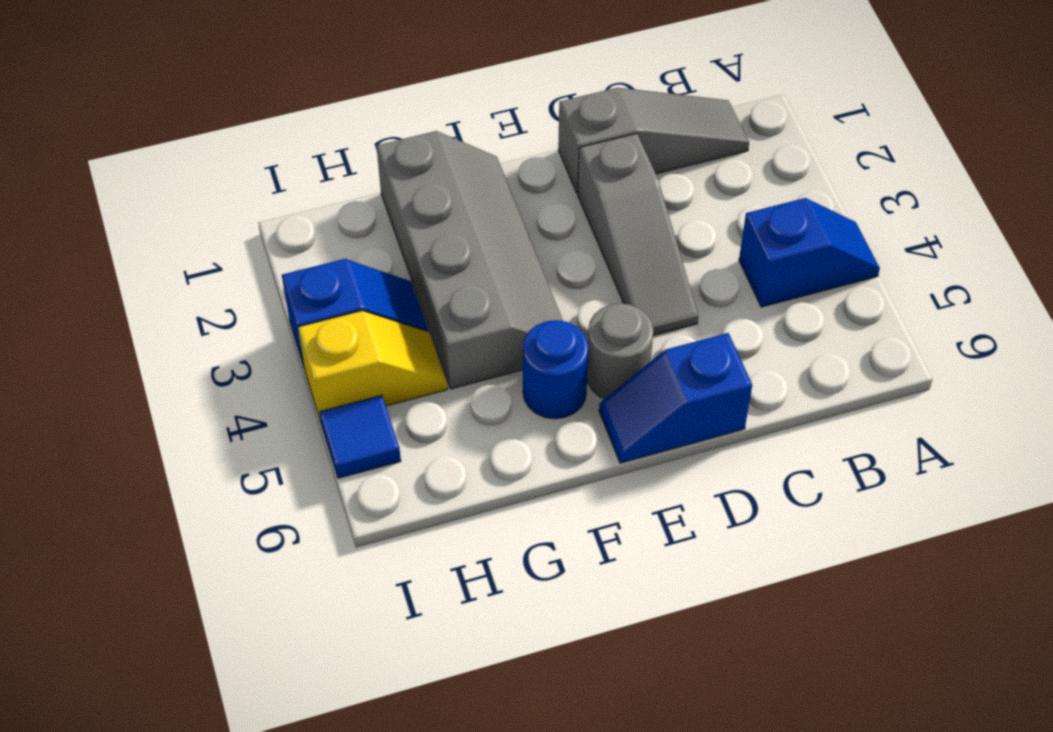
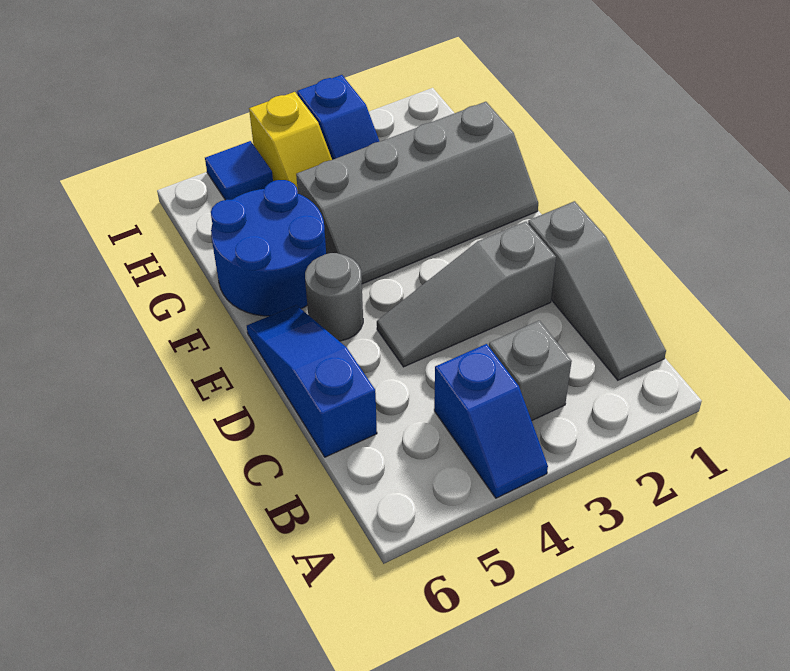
none -> grey brick B3 level 1
blue slope D6:E6 level 1 top D -> blue slope C6:E6 level 1 top C
blue round brick F5 level 1 -> blue round brick F5:G6 level 1

